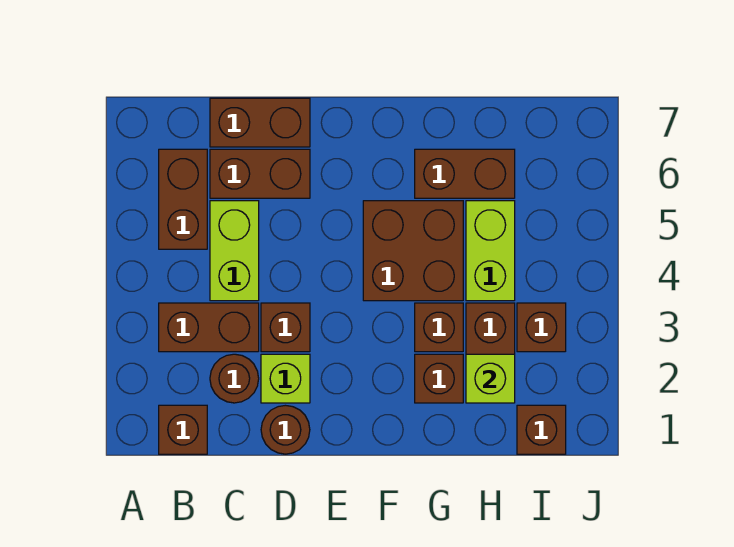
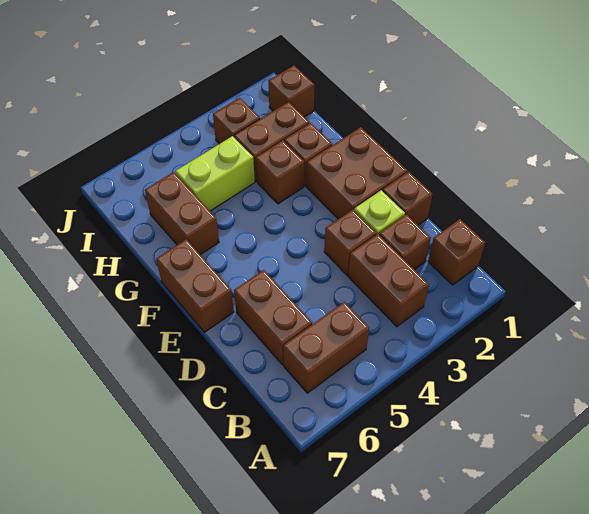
brown round brick C2 level 1 -> brown brick C2 level 1
lime brick C4:C5 level 1 -> none
brown brick C7:D7 level 1 -> brown brick E7:F7 level 1
brown round brick D1 level 1 -> brown brick D1 level 1
brown brick F4:G5 level 1 -> brown brick E1:F2 level 1
lime brick H2 level 2 -> none

